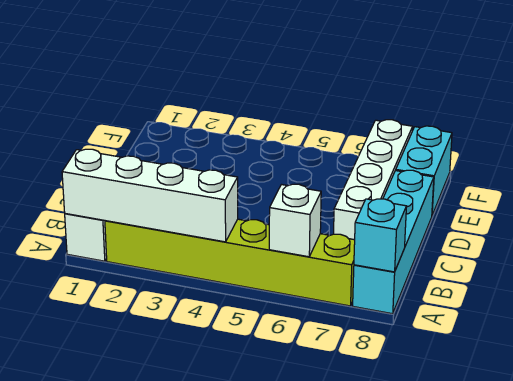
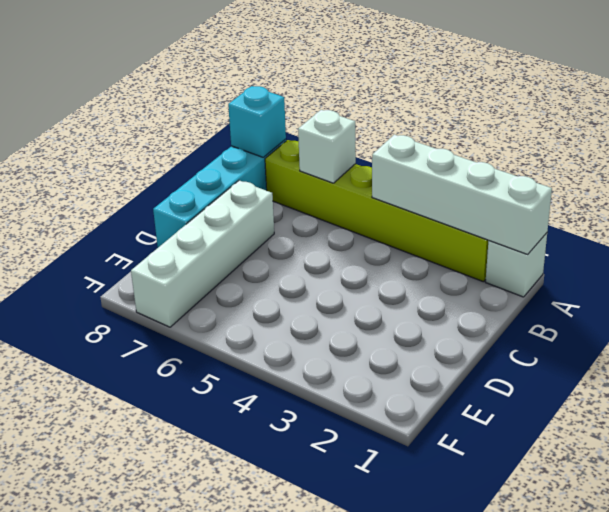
cyan brick E8:F8 level 1 -> none

